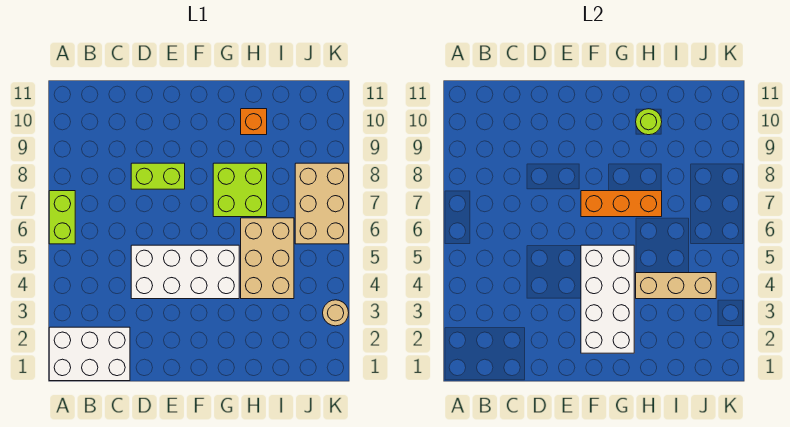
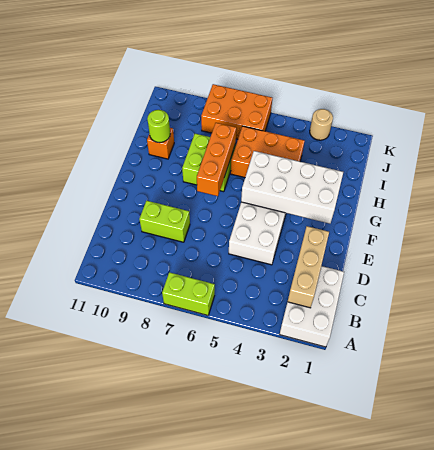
lime brick D8:E8 level 1 -> lime brick D8:D9 level 1
tan brick H4:I6 level 1 -> orange brick H4:I6 level 1
tan brick H4:J4 level 2 -> tan brick B2:D2 level 2
tan brick J6:K8 level 1 -> orange brick J6:K8 level 1

